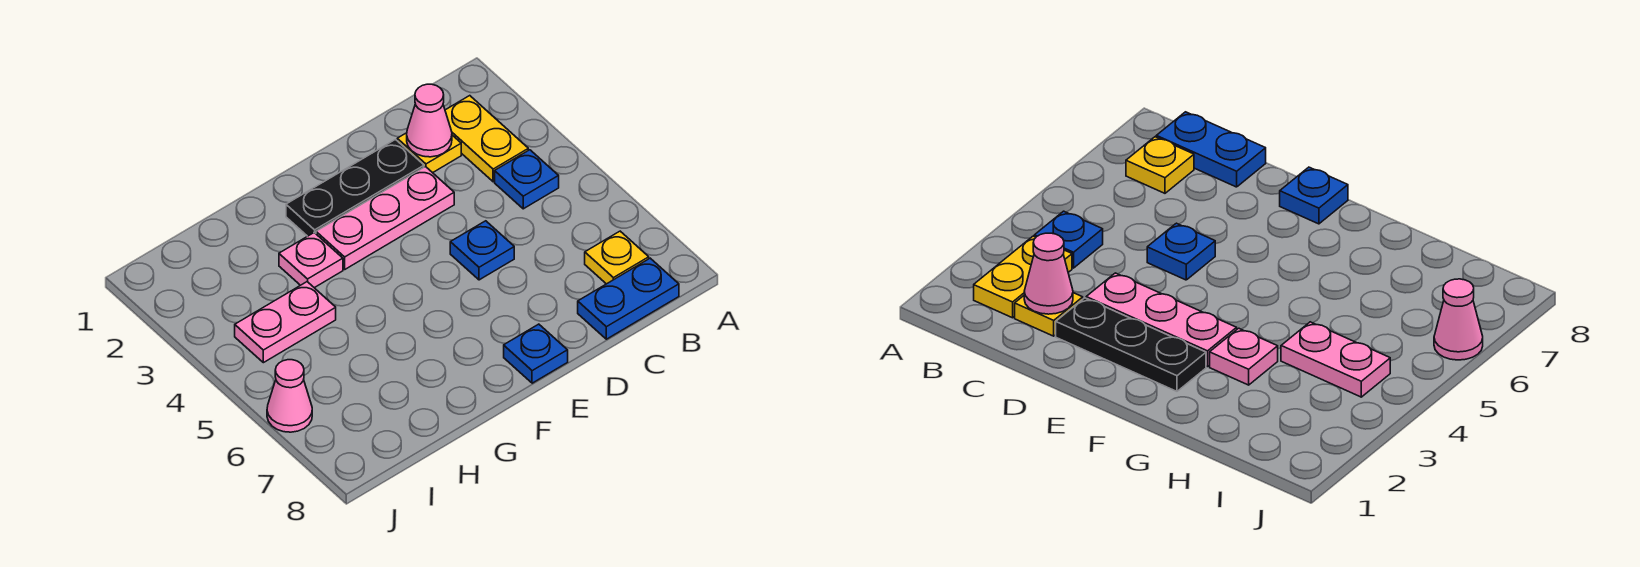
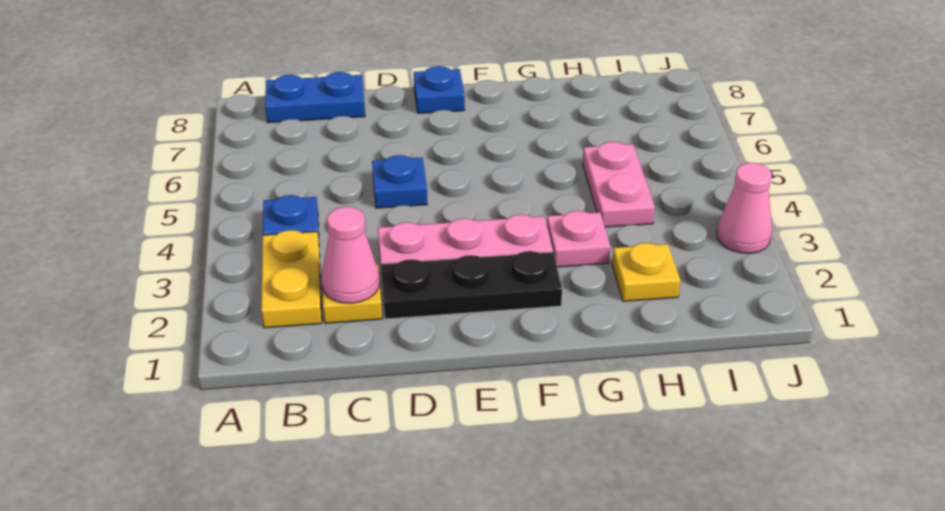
yellow plate B7 level 1 -> yellow plate H2 level 1
pink plate H4:I4 level 1 -> pink plate H4:H5 level 1
pink cone J6 level 1 -> pink cone J3 level 1

